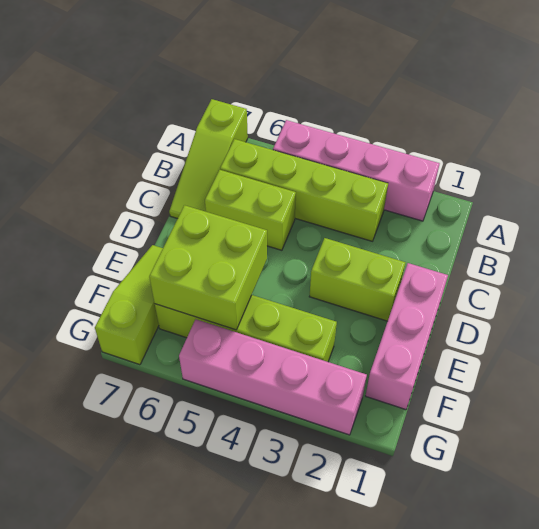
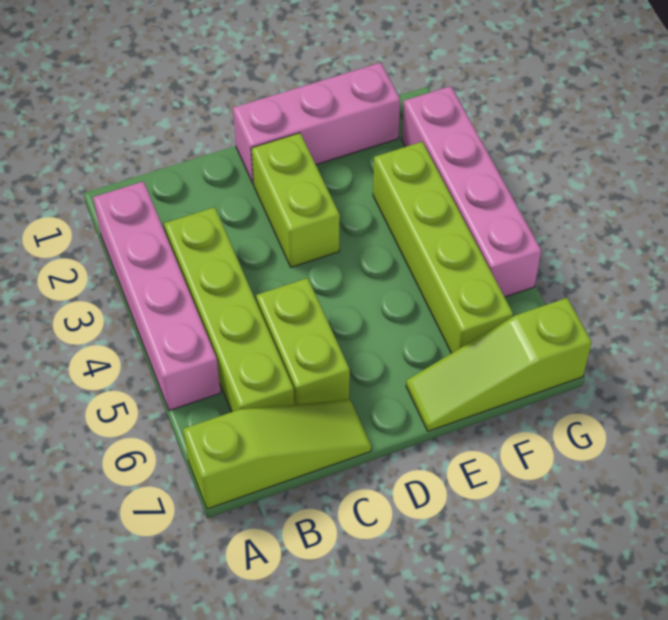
lime brick E5:F6 level 2 -> none

